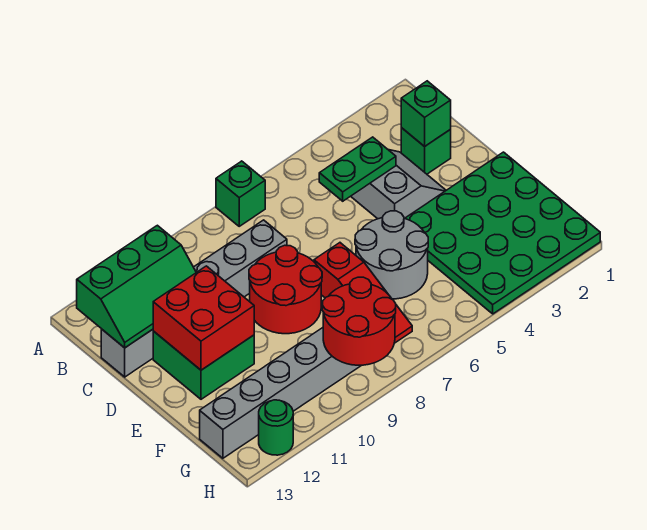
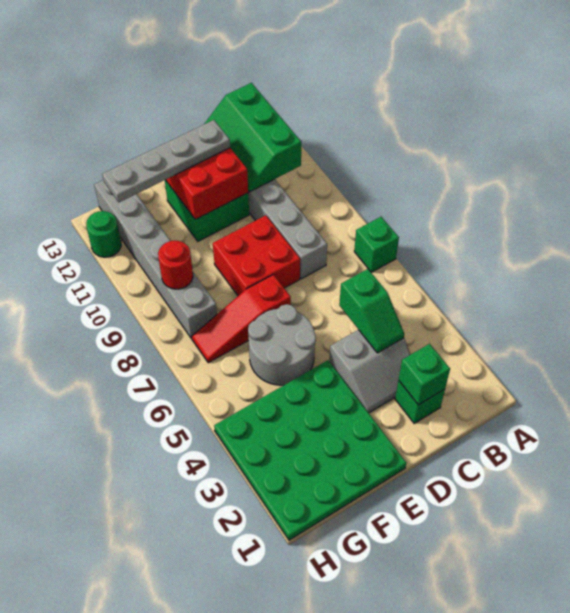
green plate C4:C5 level 2 -> green slope C4:C5 level 2 top 5
red round brick D8:E9 level 1 -> red brick D8:E9 level 1
none -> grey plate D12:G12 level 3
red round brick G8:H9 level 2 -> red round brick G9 level 2

